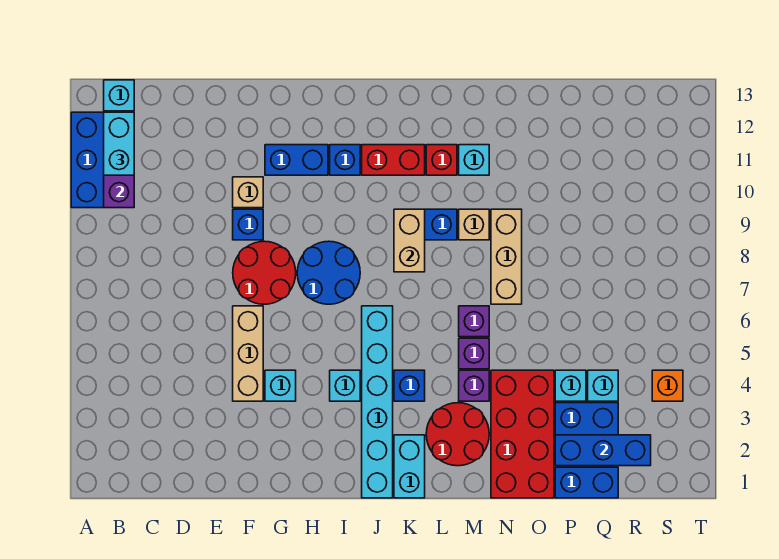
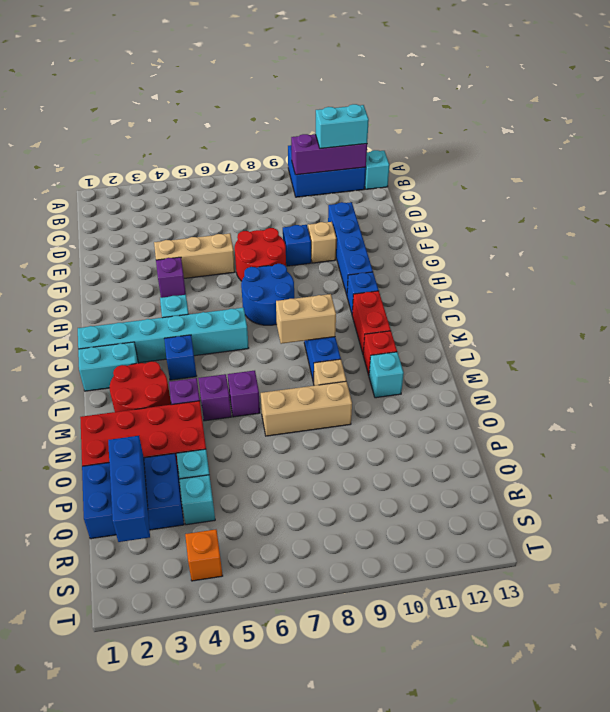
cyan brick G4 level 1 -> purple brick G4 level 1
blue brick G11:H11 level 1 -> blue brick E11:H11 level 1

